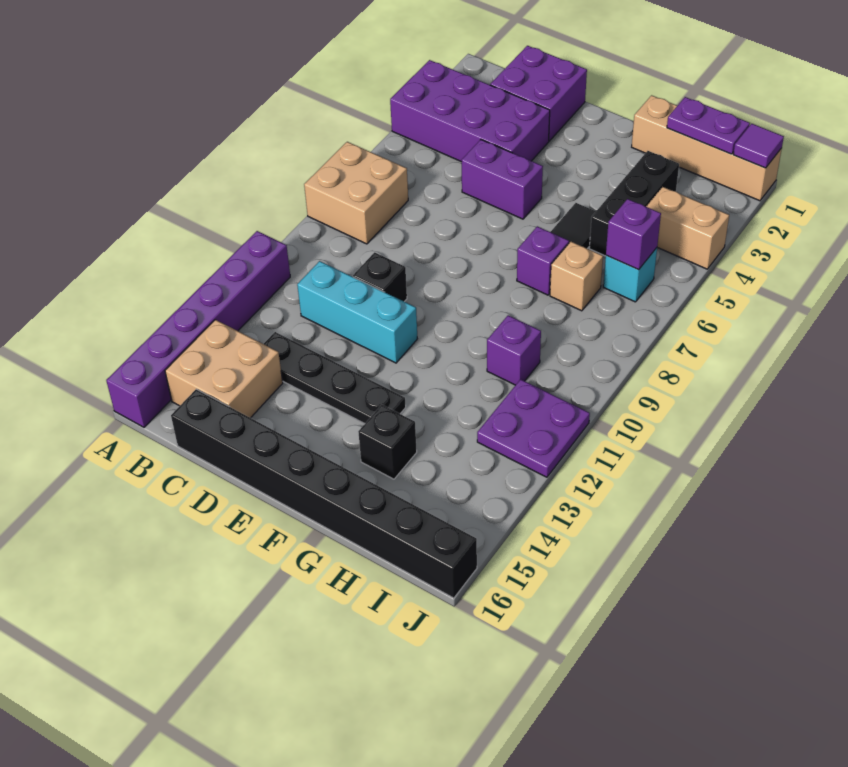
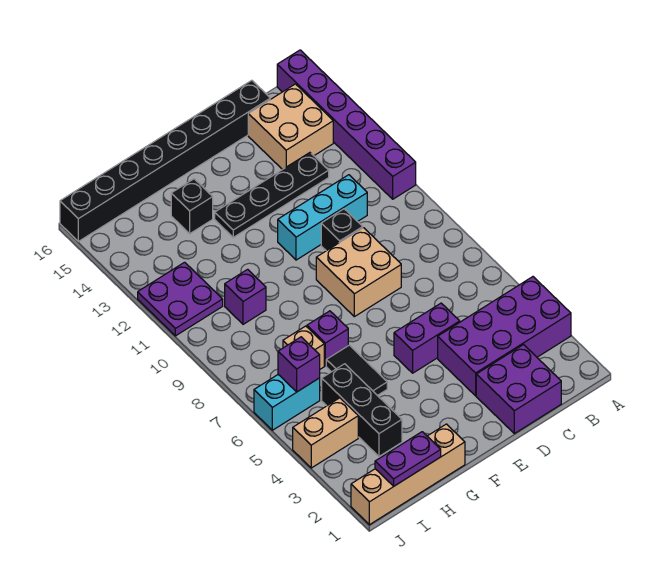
tan brick A7:B8 level 1 -> tan brick D8:E9 level 1
cyan brick I6 level 1 -> cyan brick I6:J6 level 1
purple tile J1 level 2 -> none

